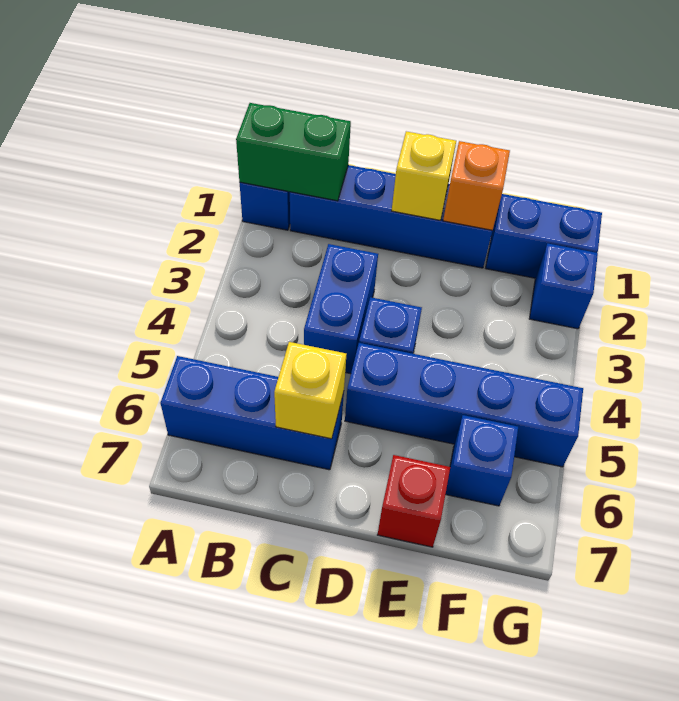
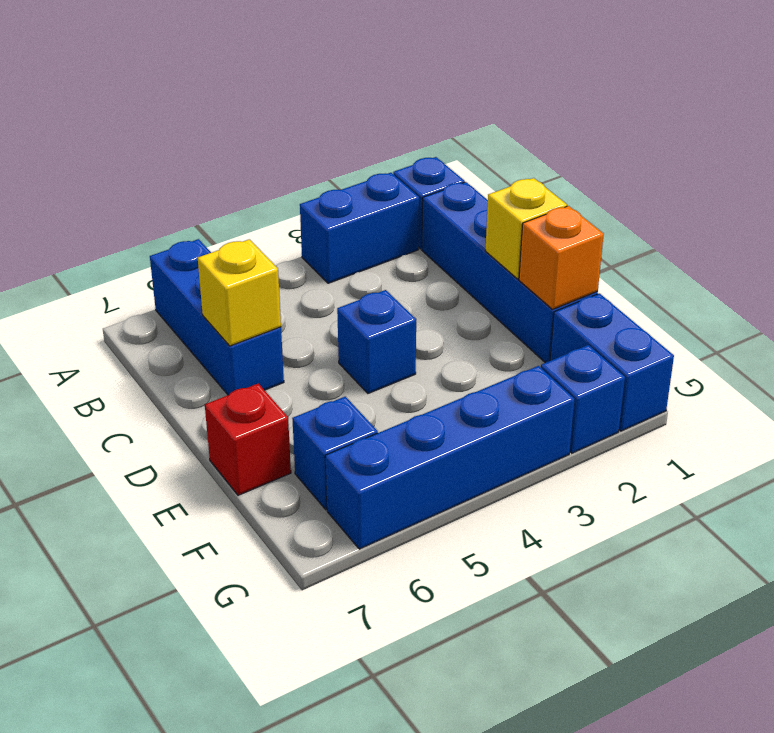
green brick A1:B1 level 2 -> none
blue brick C3:C4 level 1 -> blue brick A2:A3 level 1
blue brick D5:G5 level 1 -> blue brick G3:G6 level 1

